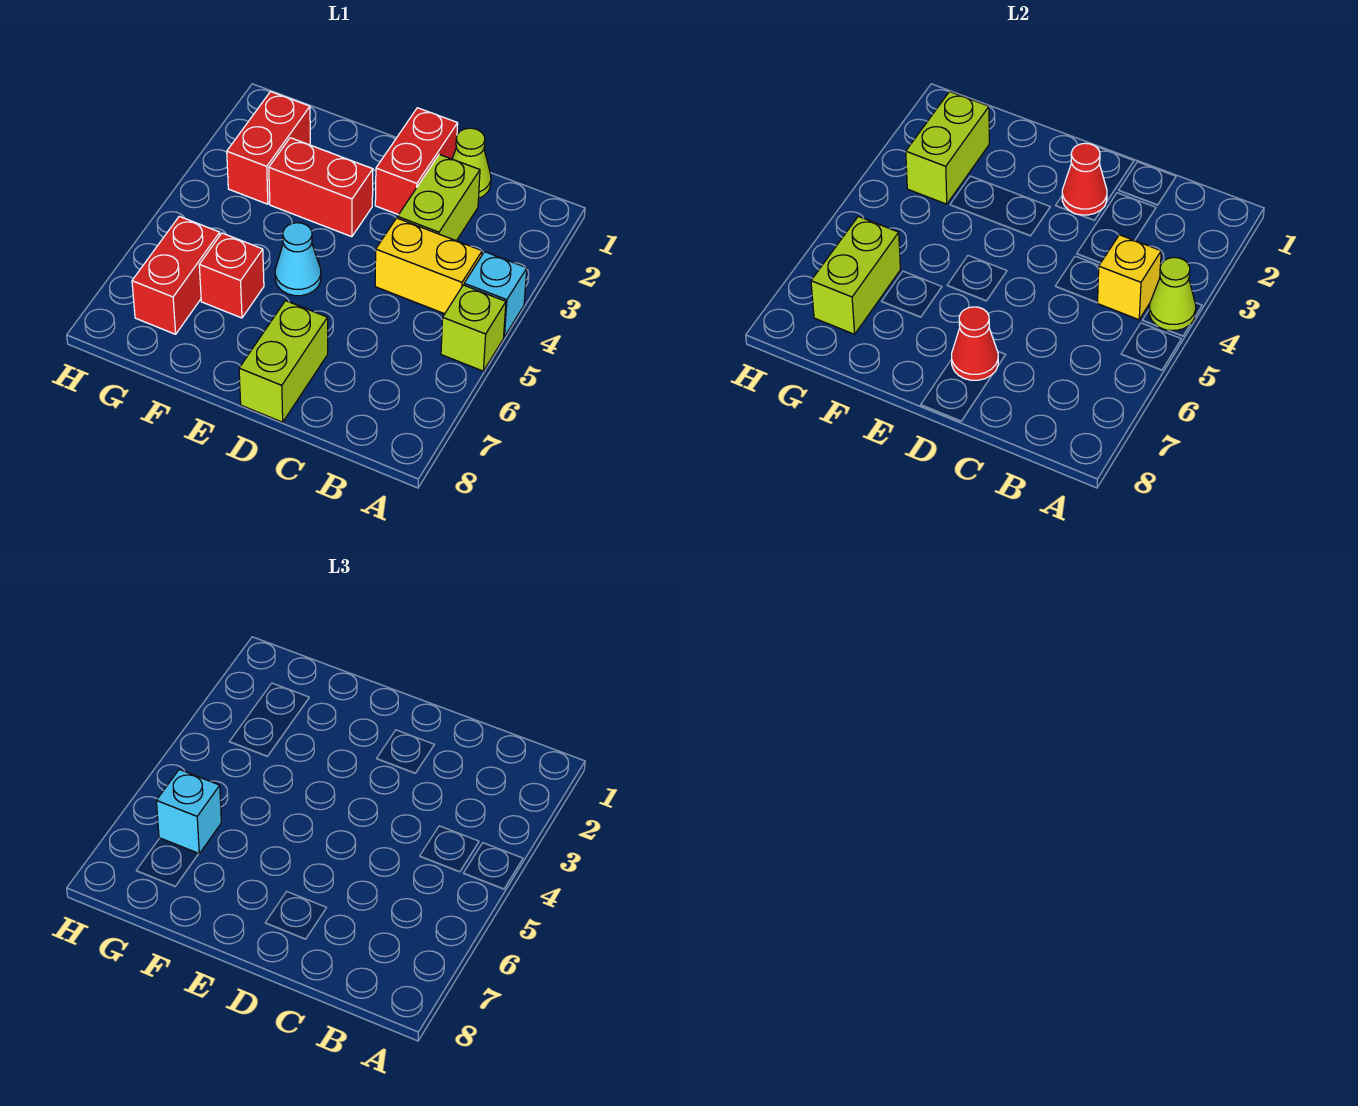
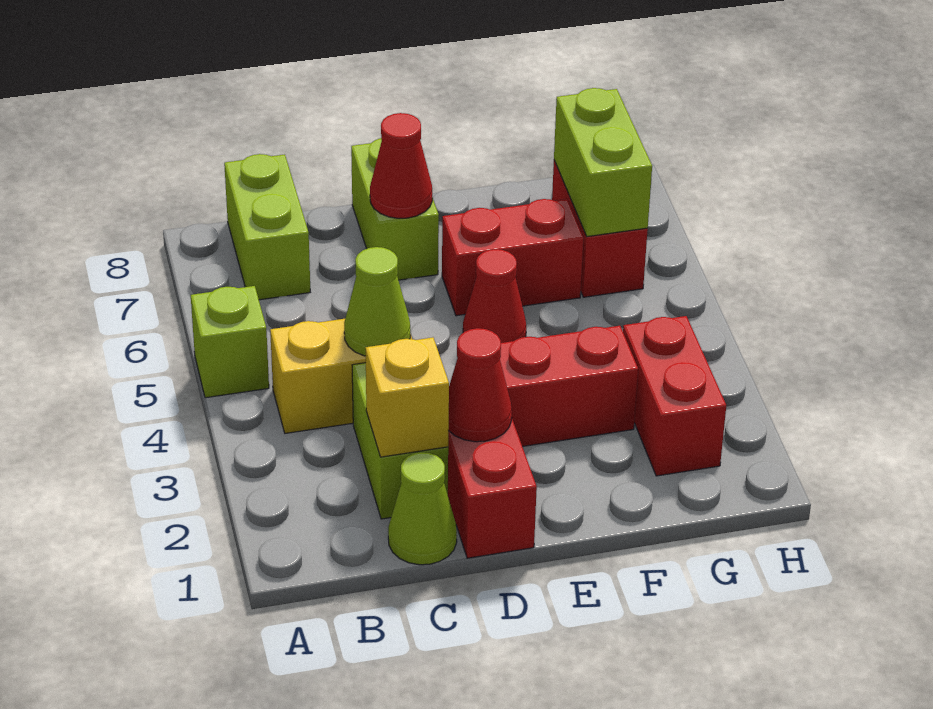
cyan brick A4 level 1 -> none
lime cone A4 level 2 -> lime cone C4 level 2
yellow brick B4 level 2 -> yellow brick C2 level 2
cyan cone E5 level 1 -> red cone E5 level 1
red brick F6 level 1 -> red brick E6:F6 level 1
lime brick G2:G3 level 2 -> lime brick B7:B8 level 1
cyan brick G6 level 3 -> none

